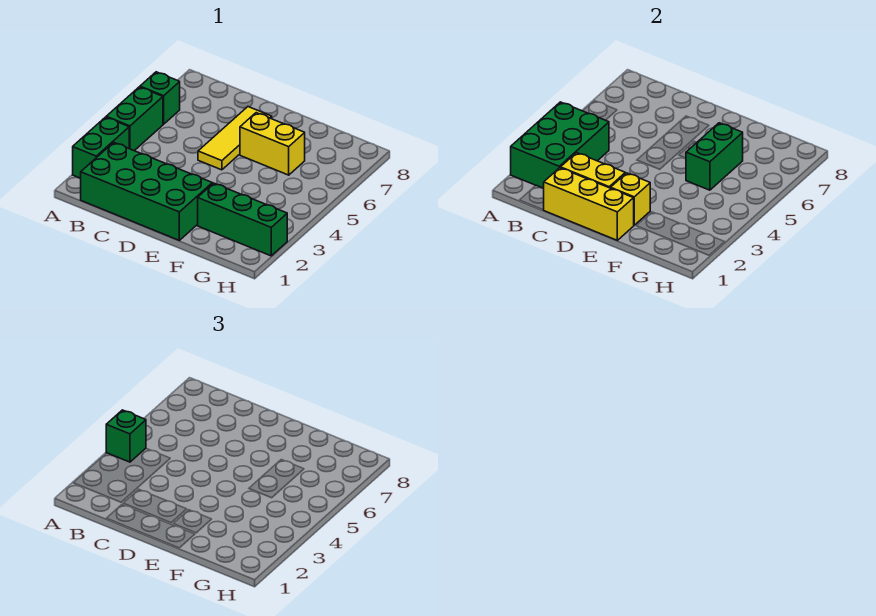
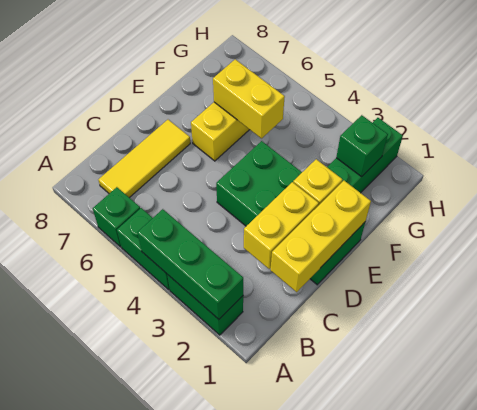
green brick A2:B4 level 2 -> green brick A2:A4 level 2
green brick A4 level 3 -> green brick G2 level 2
green brick B1:E2 level 1 -> green brick D1:E4 level 1
yellow tile D5:D7 level 1 -> yellow tile B7:D7 level 1
green brick F5:F6 level 2 -> yellow brick F5:F6 level 2

